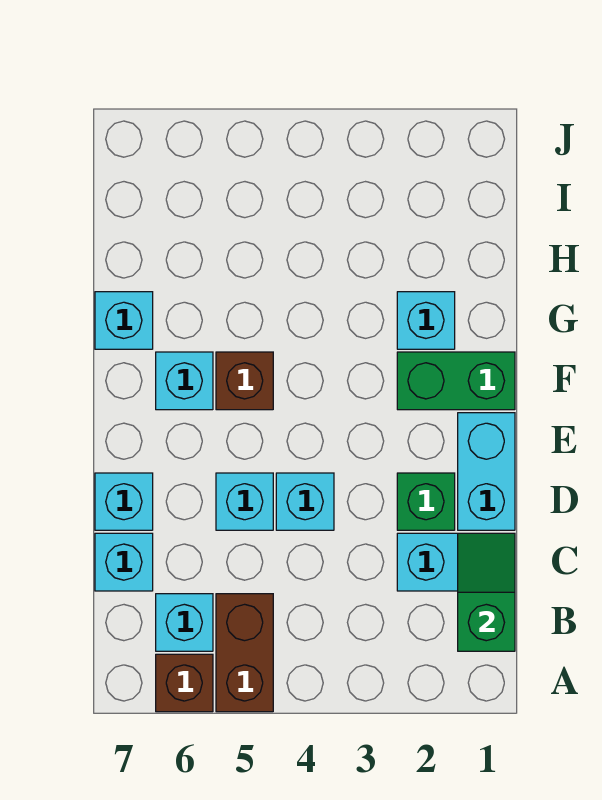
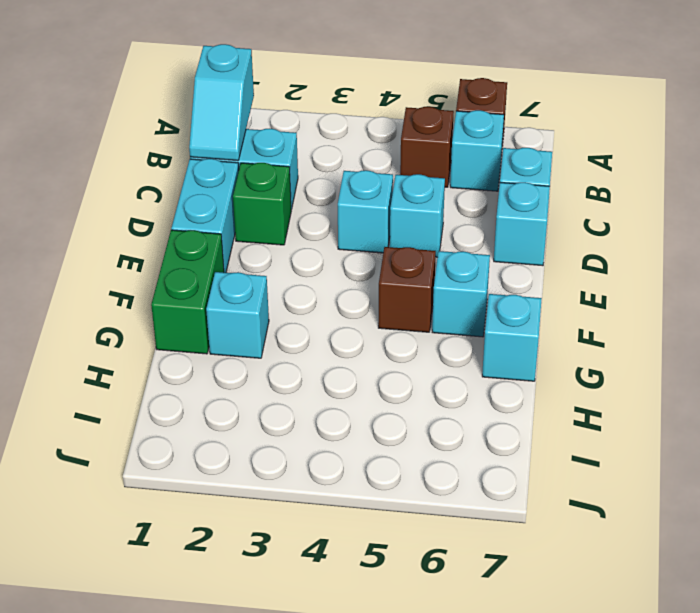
brown brick A5:B5 level 1 -> brown brick B5 level 1
green slope B1:C1 level 2 top B -> cyan slope B1:C1 level 2 top B
green brick F1:F2 level 1 -> green brick F1:G1 level 1

